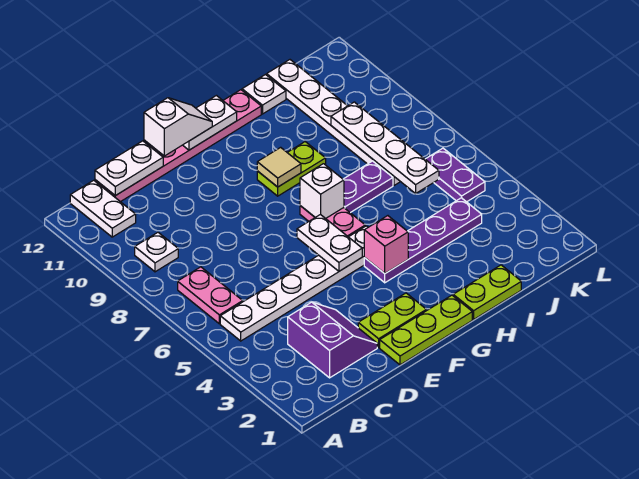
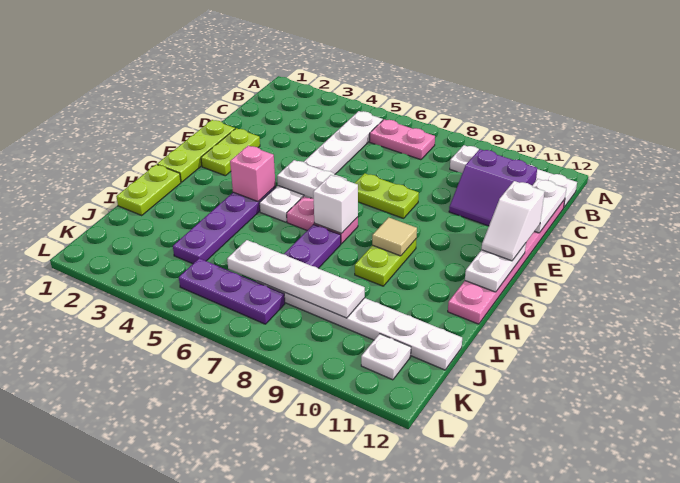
purple slope C2:D3 level 1 top C -> purple slope C10:D11 level 1 top C
none -> lime plate E7:E8 level 1
white plate I12 level 1 -> white plate K11 level 1
purple plate K5:K6 level 1 -> purple plate K5:K7 level 1

